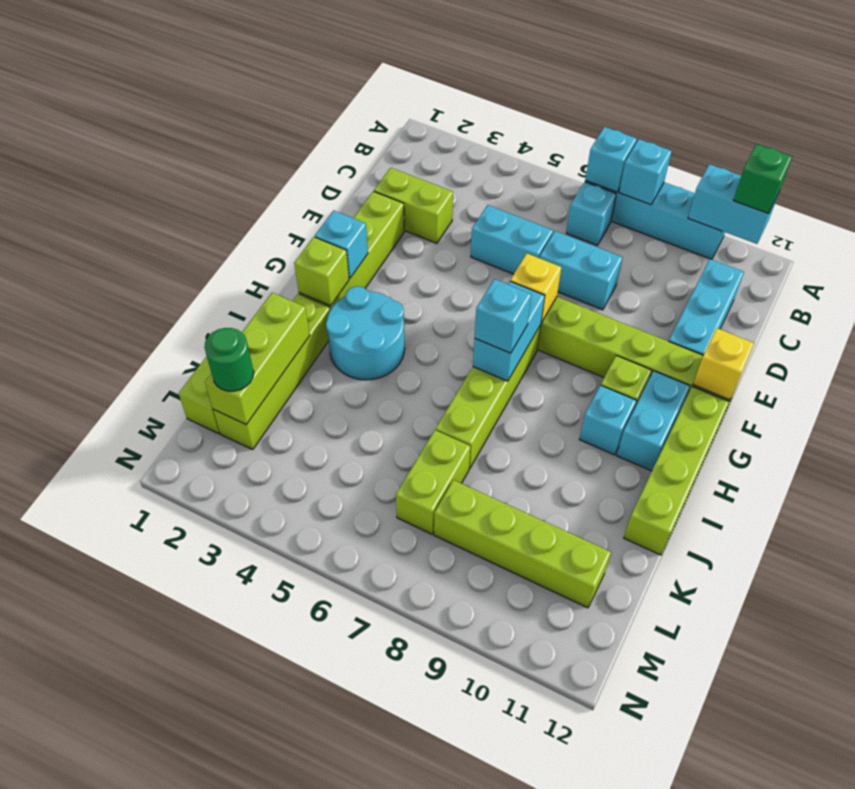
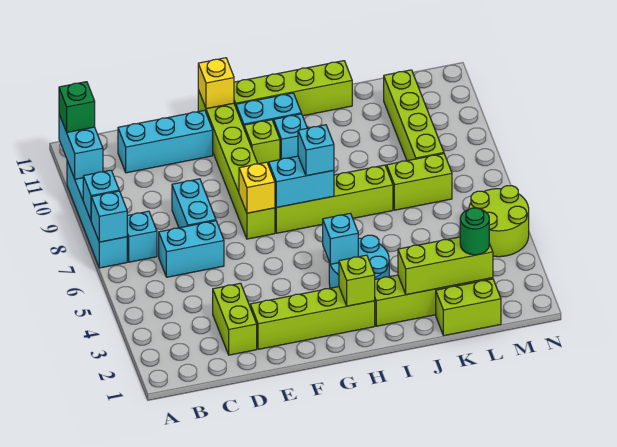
cyan brick D5:D6 level 1 -> cyan brick C6:D6 level 1
cyan brick G2 level 2 -> cyan brick H4 level 2
none -> lime round brick M4:N5 level 1

